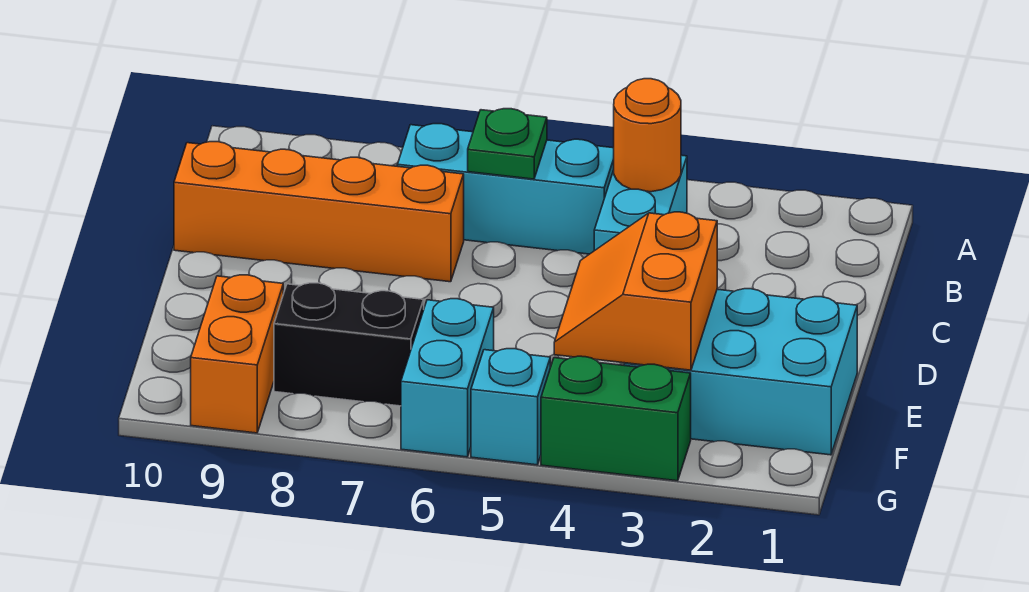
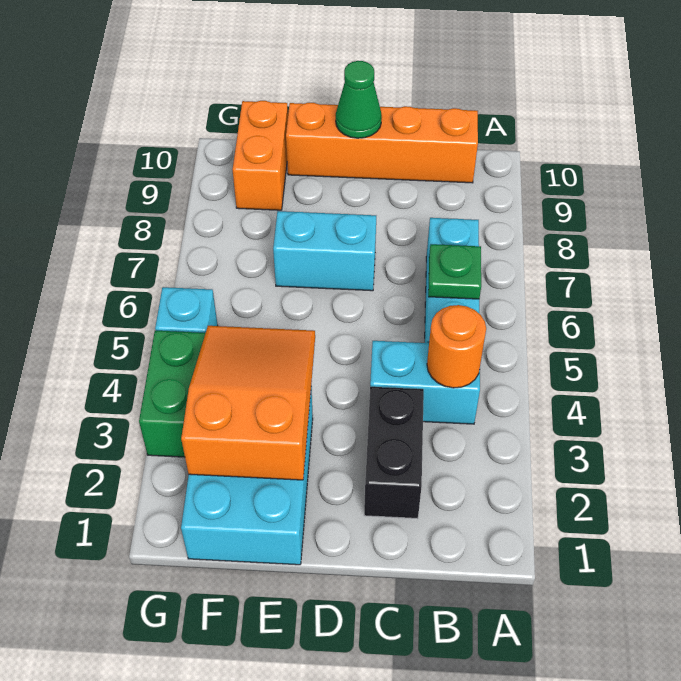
orange brick C7:C10 level 1 -> orange brick B10:E10 level 1
none -> green cone D10 level 2
orange slope E3:F4 level 2 top 3 -> orange slope E2:F4 level 2 top 2
cyan brick F6:G6 level 1 -> cyan brick D7:E7 level 1
black brick F7:F8 level 1 -> black brick C2:C3 level 1
orange brick F9:G9 level 1 -> orange brick F9:F10 level 1

